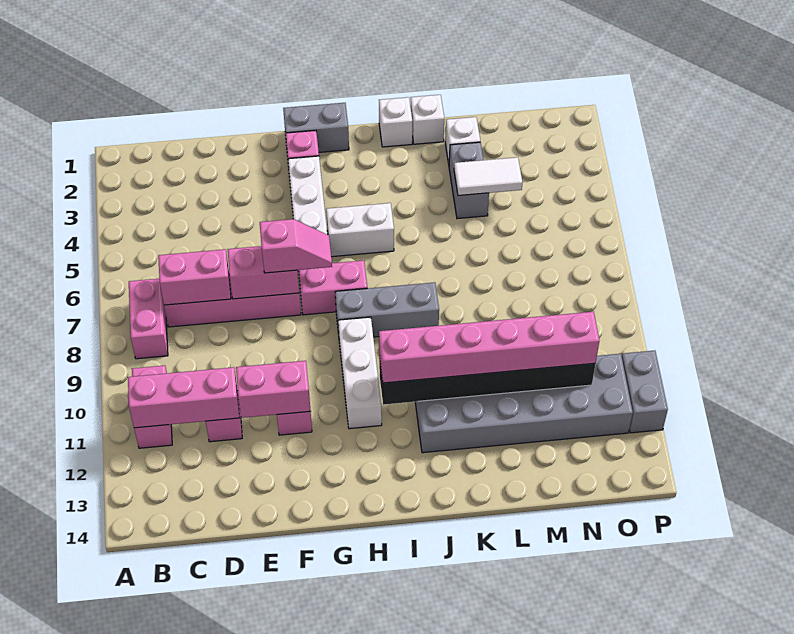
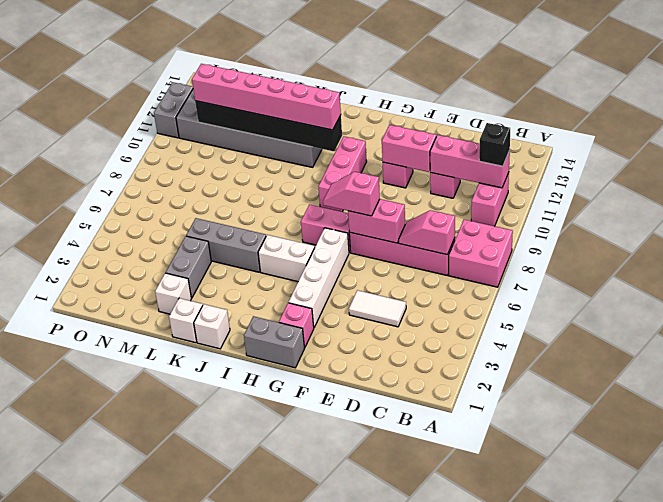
pink brick B7:B8 level 1 -> pink brick A7:B8 level 1
none -> black brick B11 level 3
pink brick C7:D7 level 2 -> pink slope C7:D7 level 2 top C
grey brick H8:J8 level 1 -> grey brick J5:L5 level 1
white brick H9:H11 level 1 -> pink brick H9:H11 level 1
white tile L4:M4 level 2 -> white tile D4:E4 level 1

